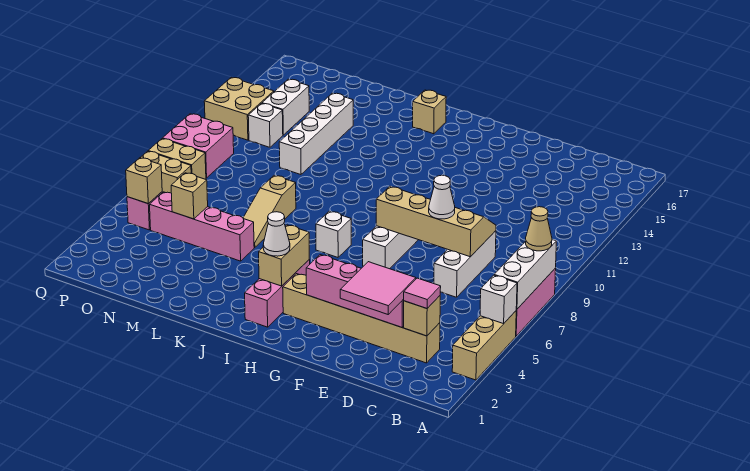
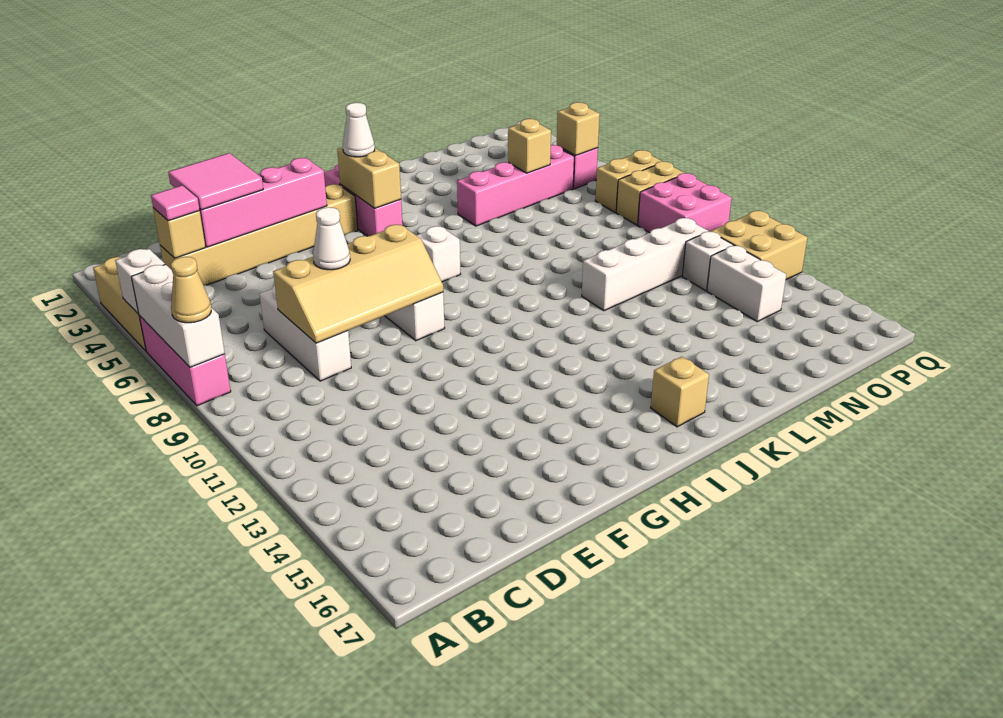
tan slope L6:L8 level 1 top 8 -> none
white brick M11:M14 level 1 -> white brick L11:O11 level 1

